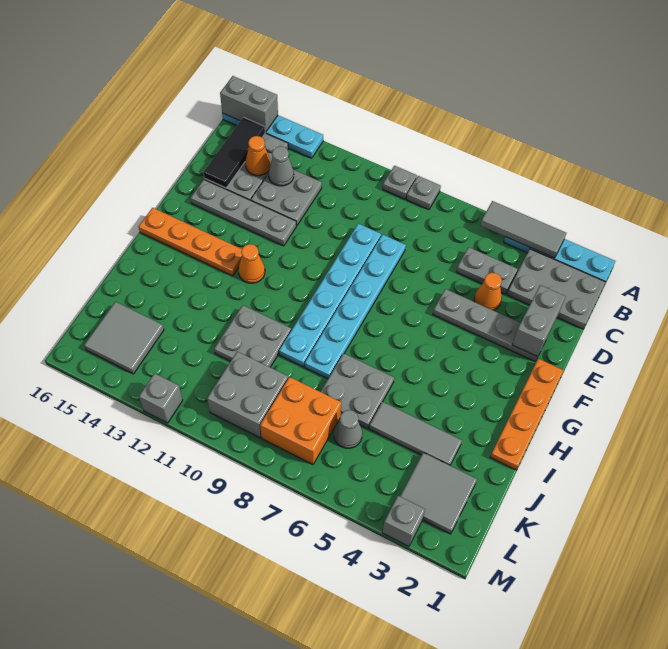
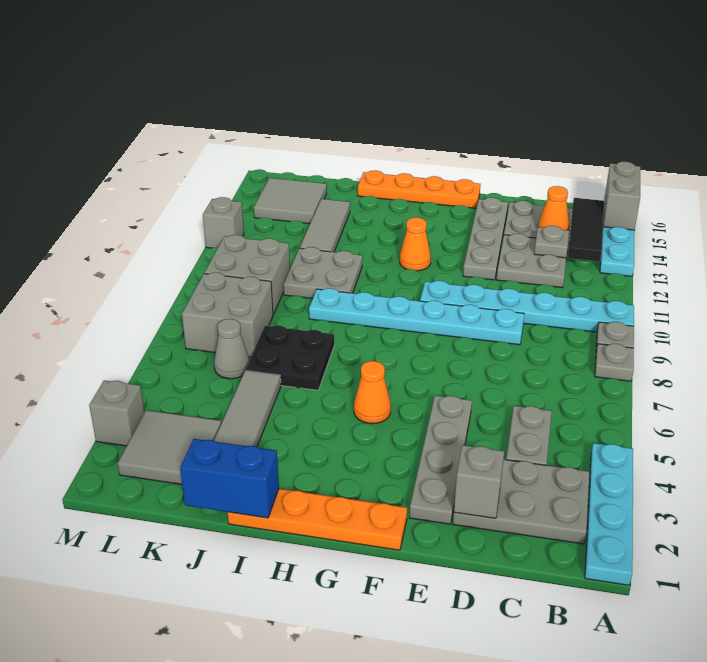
grey tile A3:A5 level 2 -> grey tile J12:J14 level 1
grey plate B1:C3 level 1 -> grey plate B2:D3 level 1
black tile B15:D15 level 2 -> black tile B13:B15 level 2
grey cone C13 level 2 -> grey plate C13 level 2
grey brick D2:E2 level 2 -> grey brick D2 level 2
orange cone D4 level 1 -> orange cone G5 level 1
cyan plate D8:I8 level 1 -> cyan plate A10:F10 level 1
orange plate G13:G16 level 1 -> orange plate F16:I16 level 1
none -> blue brick I1:J1 level 2
grey plate I6:J7 level 1 -> black plate I6:J7 level 1
orange brick K7:L8 level 1 -> grey brick K7:L8 level 1

